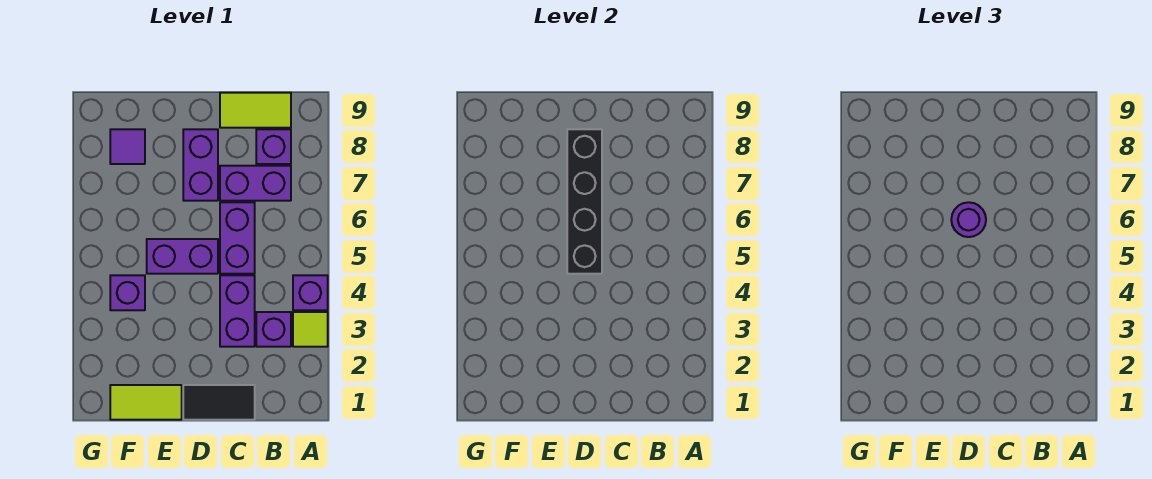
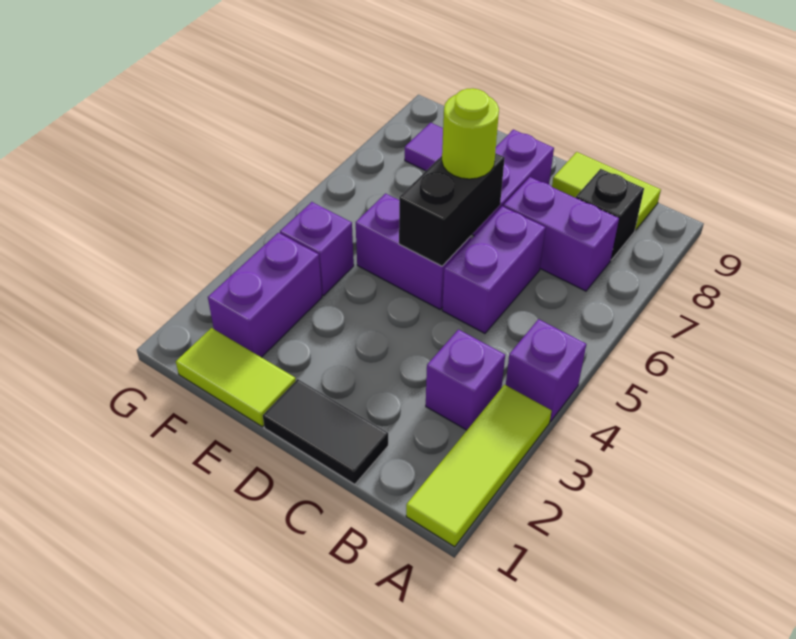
lime tile A3 level 1 -> lime tile A1:A3 level 1
purple brick B8 level 1 -> black brick B8 level 1
purple brick C3:C4 level 1 -> purple brick F2:F3 level 1
black brick D5:D8 level 2 -> black brick D5:D6 level 2
purple round brick D6 level 3 -> lime round brick D6 level 3

